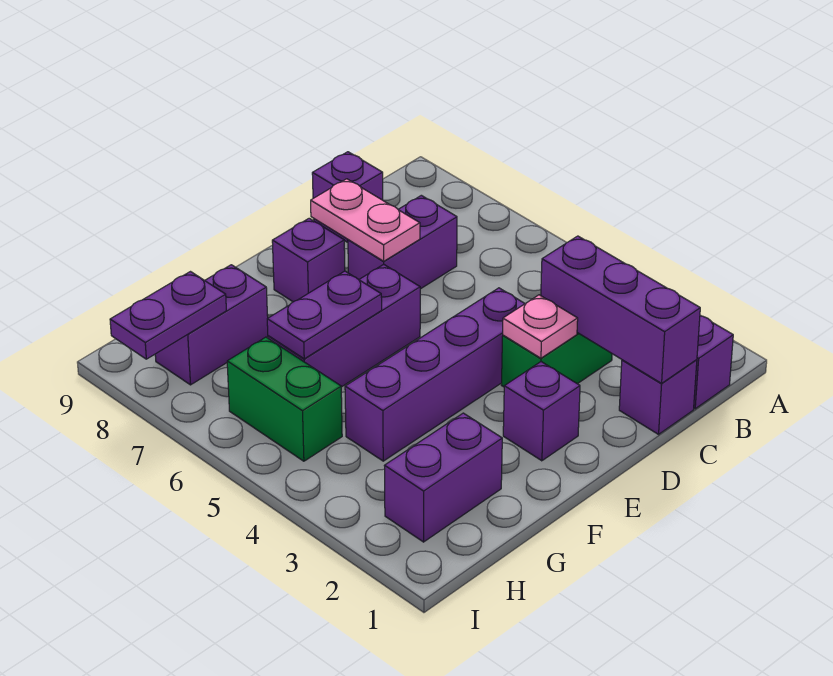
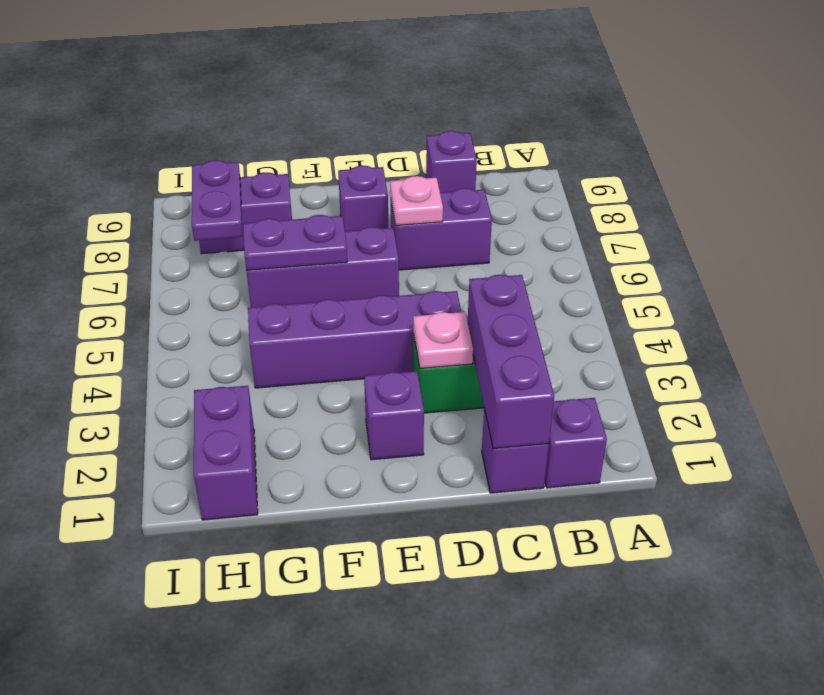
pink plate D7:D8 level 2 -> pink plate D7 level 2
purple brick G2:H2 level 1 -> purple brick H1:H2 level 1
green brick H5:H6 level 1 -> none
purple plate H8:I8 level 2 -> purple plate H7:H8 level 2

